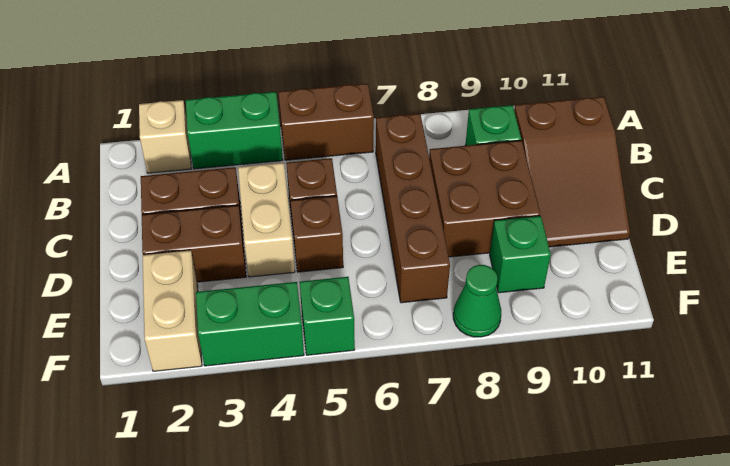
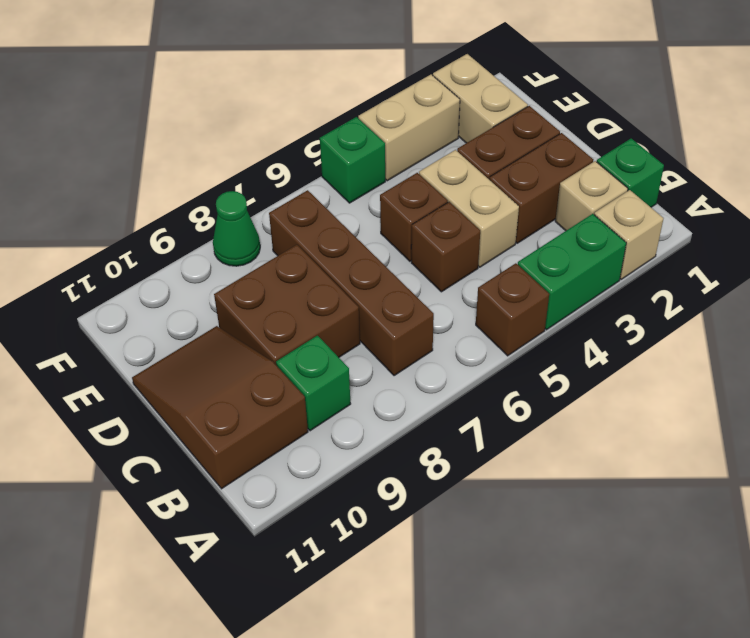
brown brick A5:A6 level 1 -> brown brick A5 level 1
none -> tan brick B2 level 1
green brick E9 level 1 -> green brick B1 level 1
green brick F3:F4 level 1 -> tan brick F3:F4 level 1

